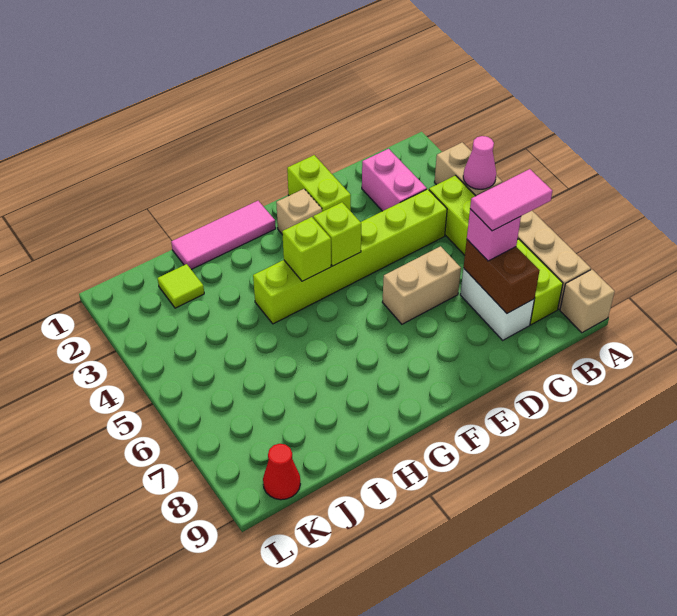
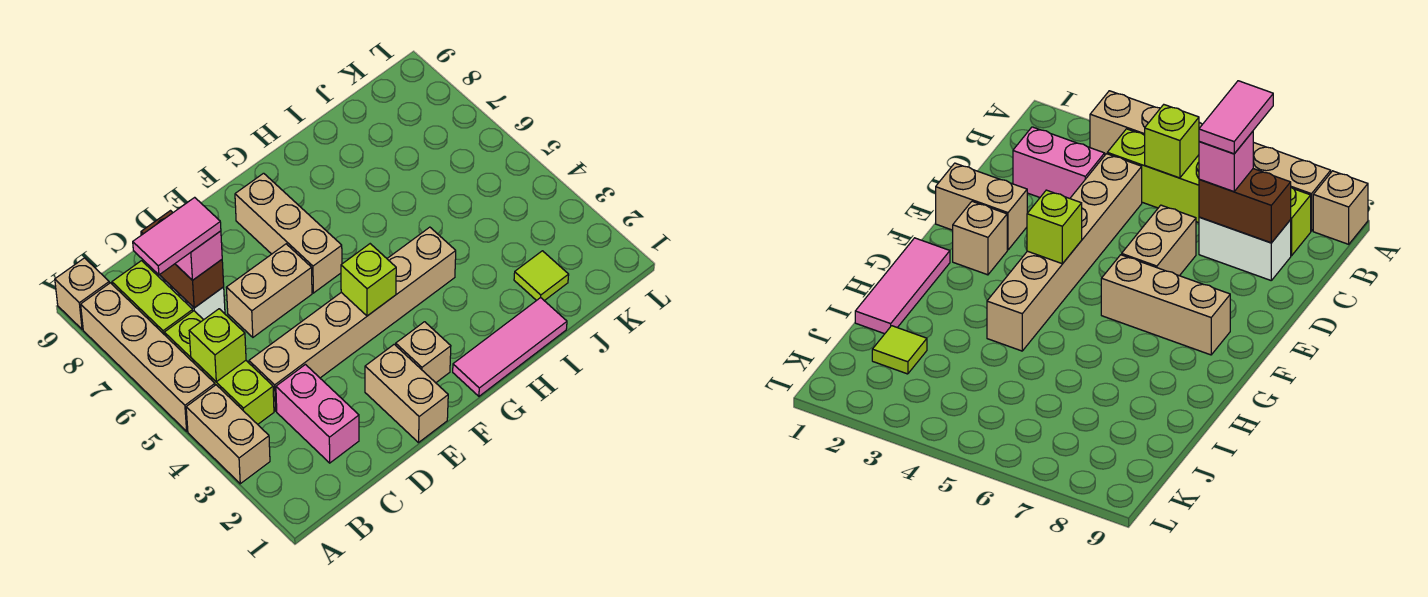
pink cone A4 level 2 -> none
lime brick C4:H4 level 1 -> tan brick C4:H4 level 1
lime brick E1:E2 level 1 -> tan brick E1:E2 level 1
none -> tan brick F6:F8 level 1
lime brick G4 level 2 -> lime brick B5 level 2
red cone K9 level 1 -> none

